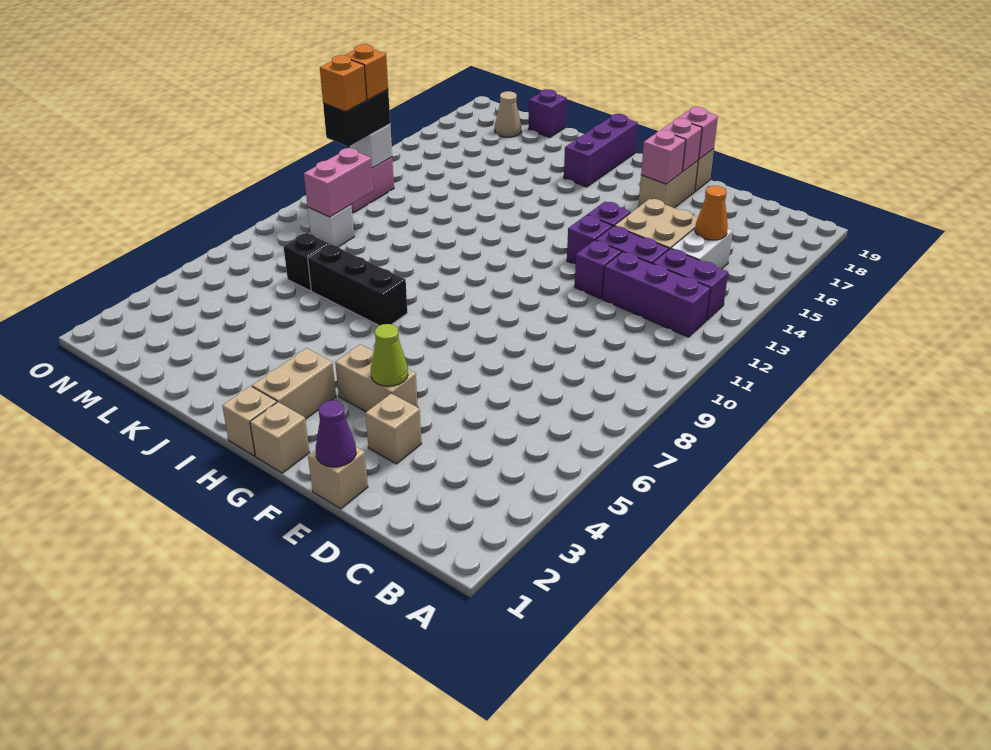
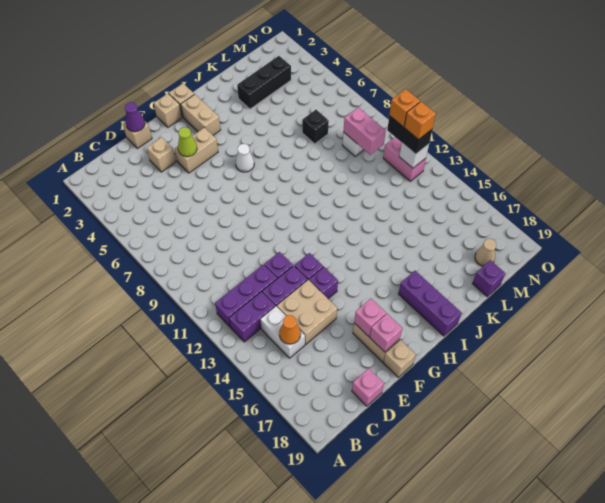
pink brick F19 level 2 -> pink brick D19 level 1
none -> white cone H6 level 1
black brick I7:K7 level 1 -> black brick K3:M3 level 1

